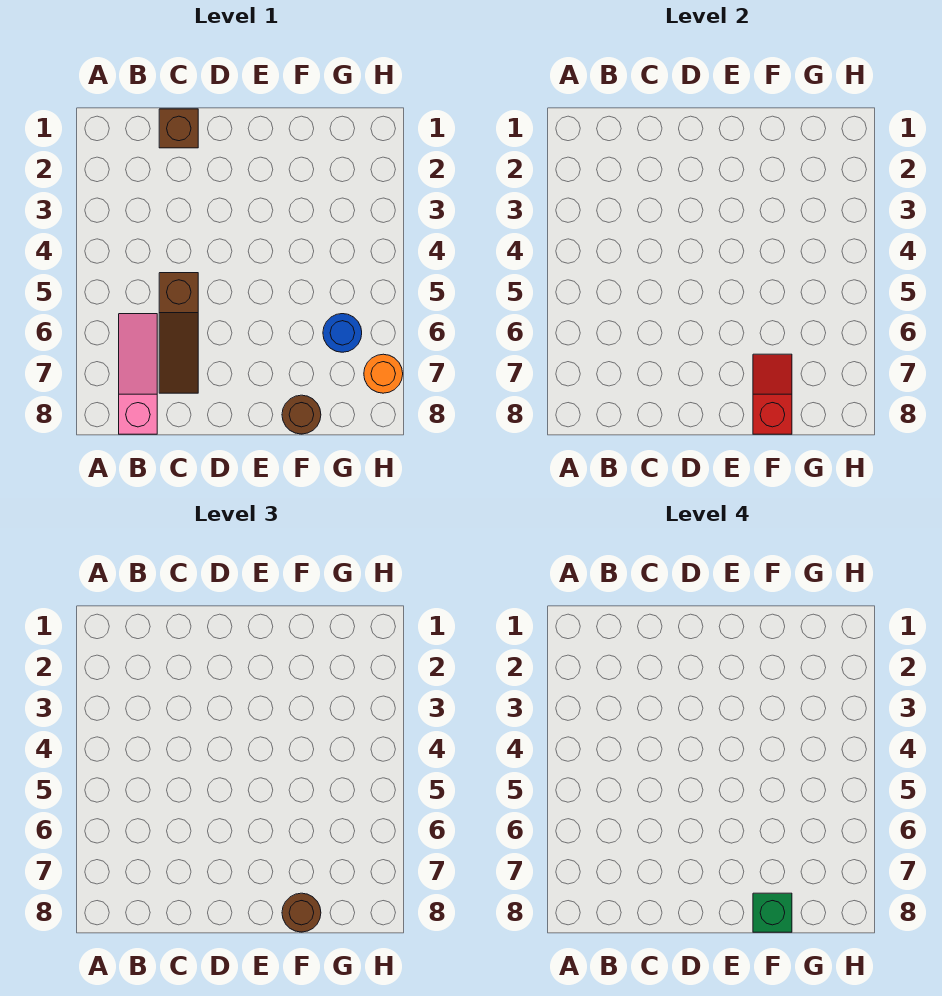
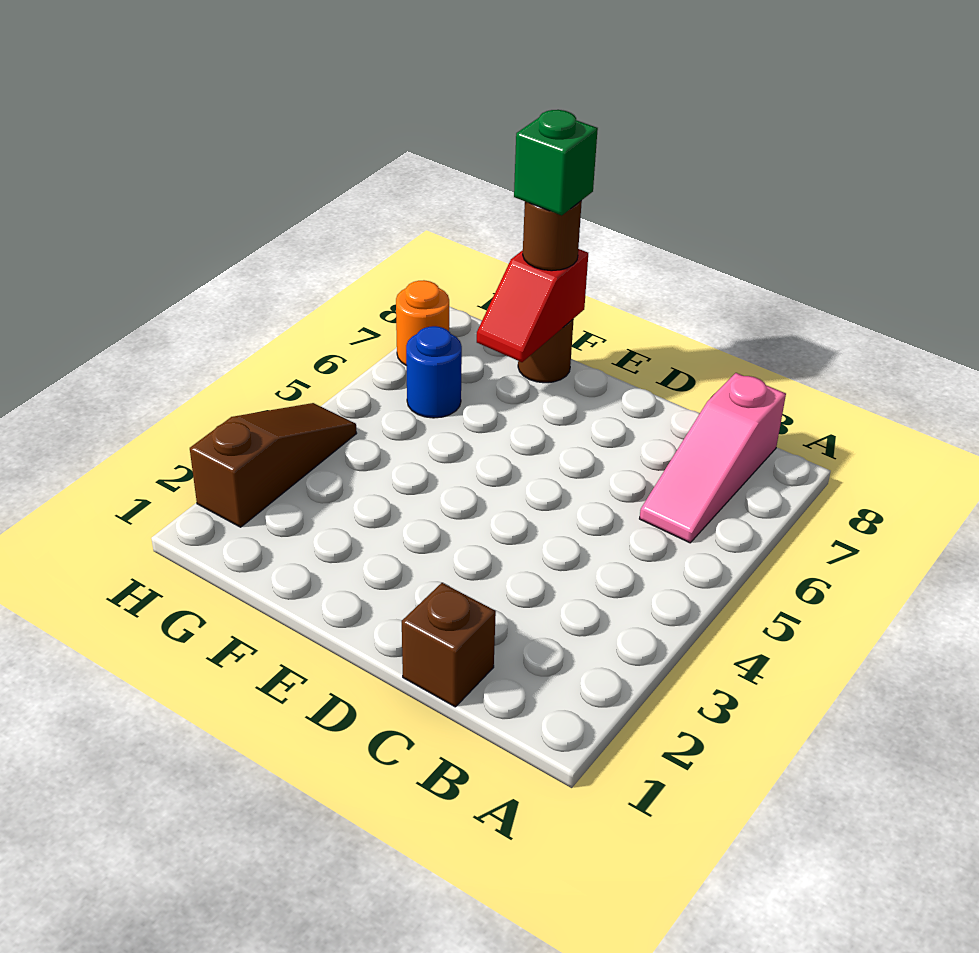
brown slope C5:C7 level 1 top 5 -> brown slope H2:H4 level 1 top 2

